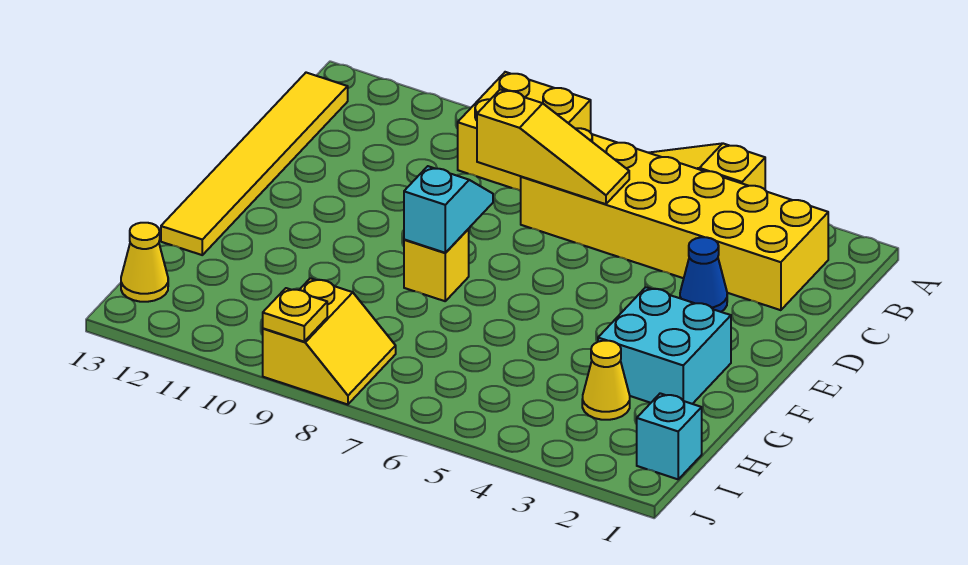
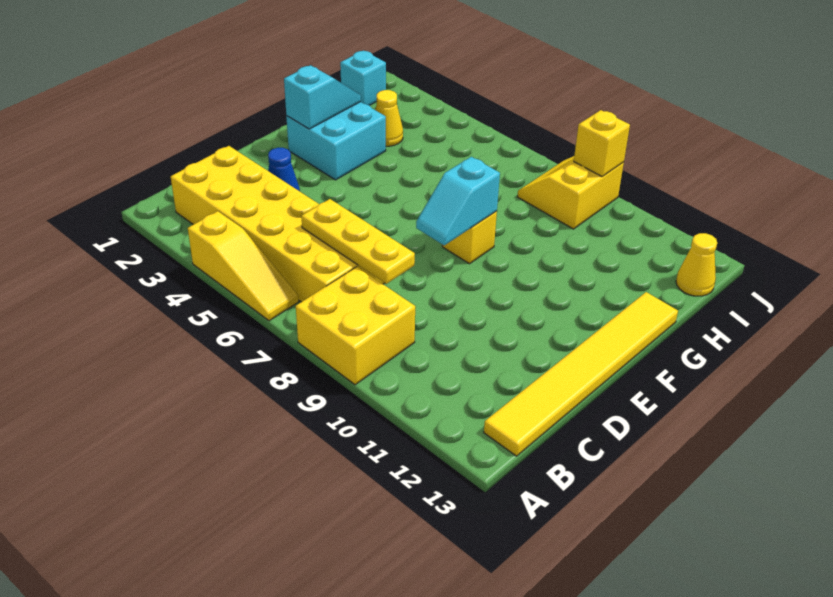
yellow slope C6:C8 level 2 top 8 -> yellow plate C6:C8 level 2
none -> cyan slope F2:G2 level 2 top F
yellow plate J9 level 2 -> yellow brick J9 level 2

